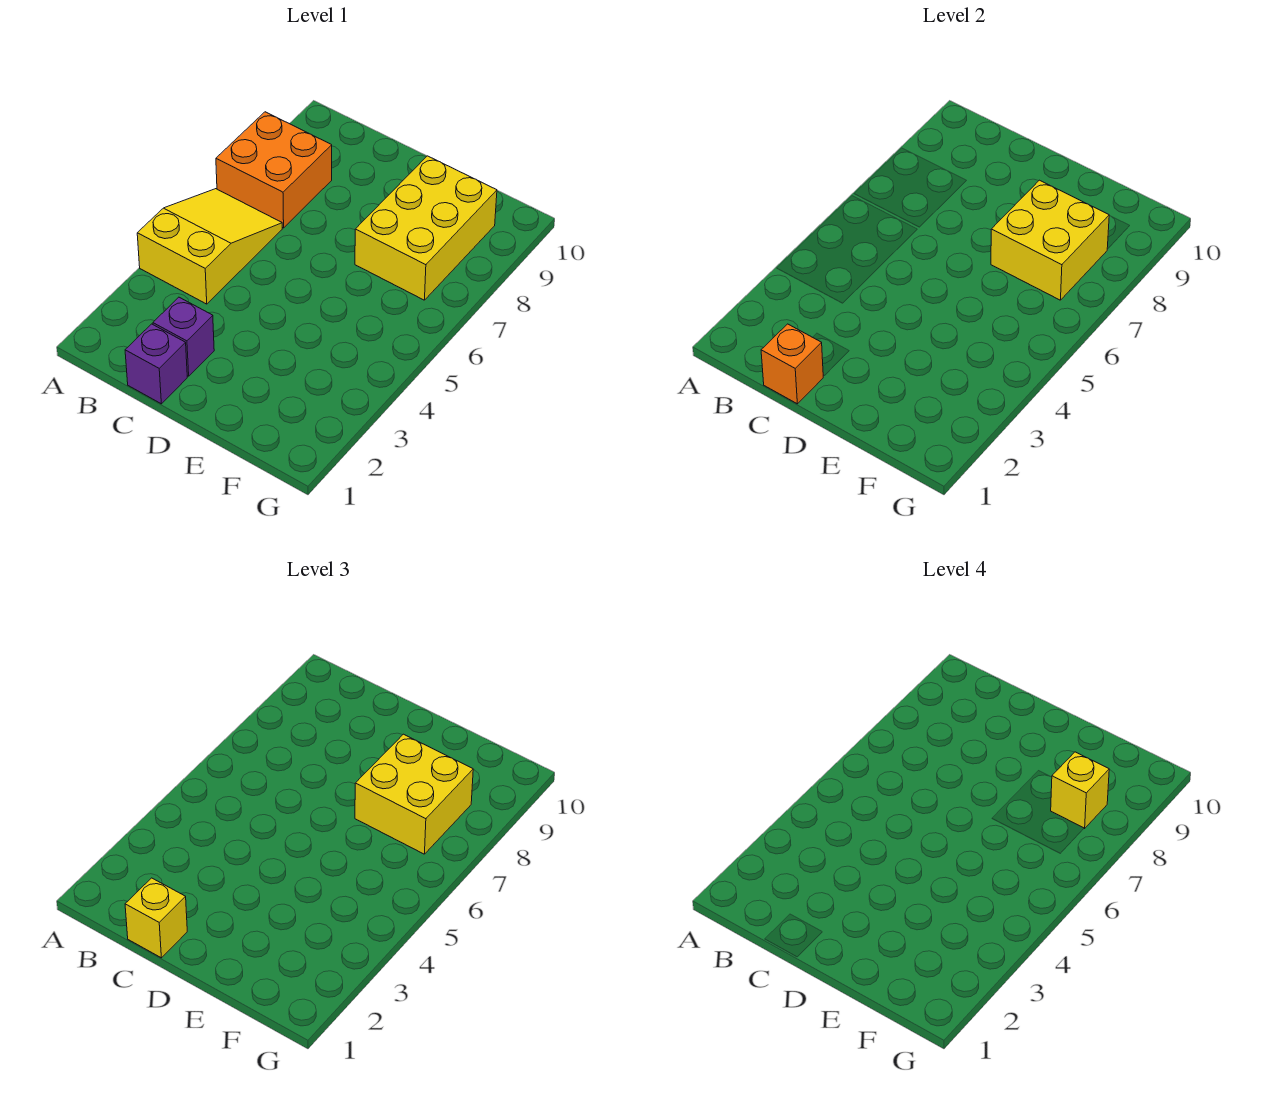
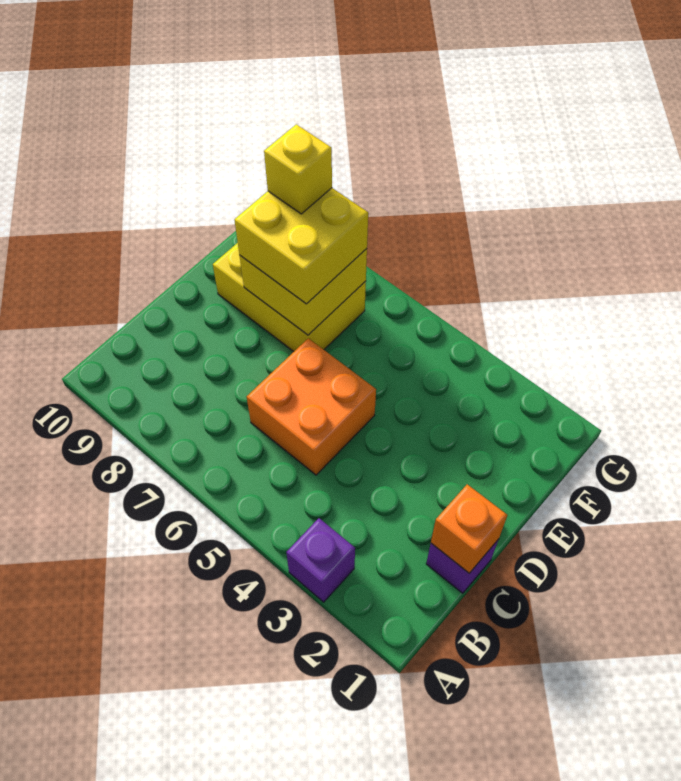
yellow slope A4:B6 level 1 top 4 -> none
orange brick A7:B8 level 1 -> orange brick C5:D6 level 1
yellow brick C1 level 3 -> none
purple brick C2 level 1 -> purple brick A3 level 1

